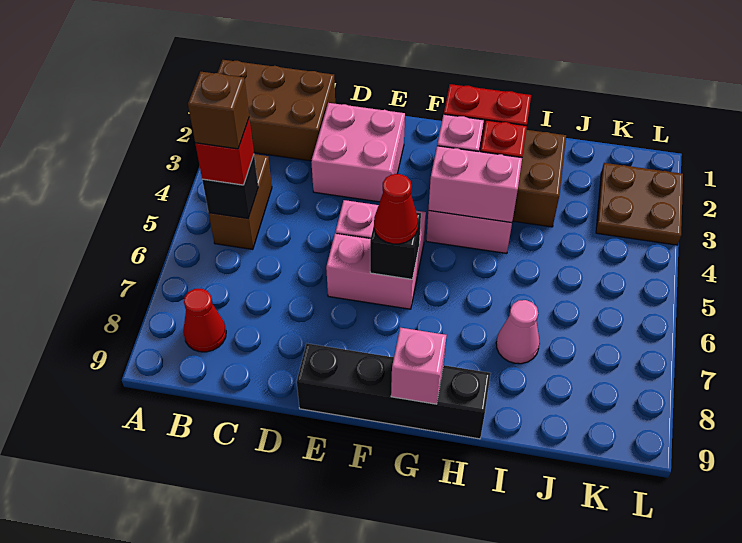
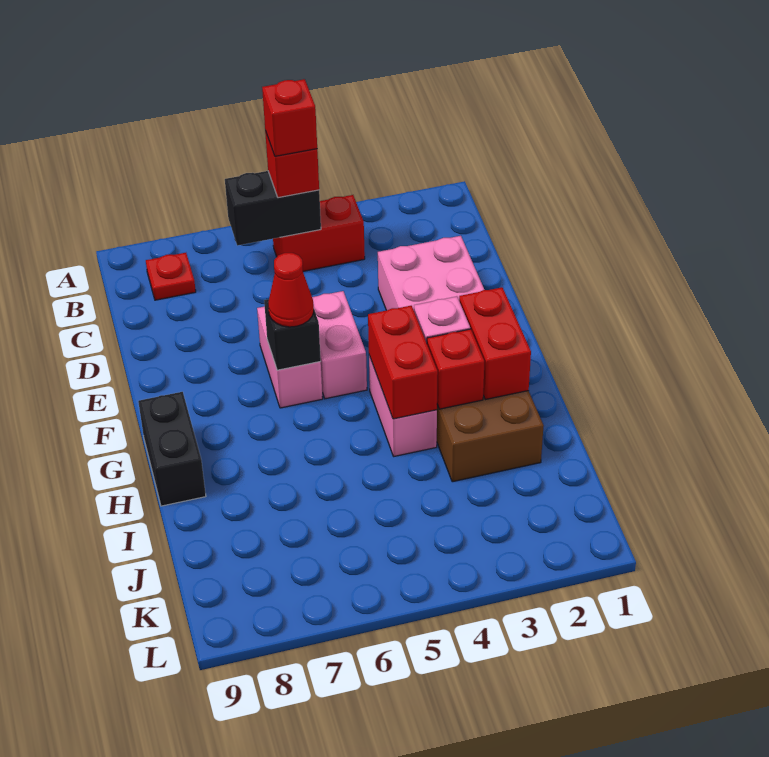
brown brick A1:C2 level 1 -> none
brown brick B4:B5 level 1 -> red brick B4:B5 level 1
black brick B5 level 2 -> black brick B5:B6 level 2
brown brick B5 level 4 -> red brick B5 level 4
red cone B8 level 1 -> red plate B8 level 1
black brick E9:H9 level 1 -> black brick G9:H9 level 1
pink brick G4:H4 level 2 -> red brick G4:H4 level 2
pink brick G9 level 2 -> none
pink cone I7 level 1 -> none
brown plate K2:L3 level 1 -> none

